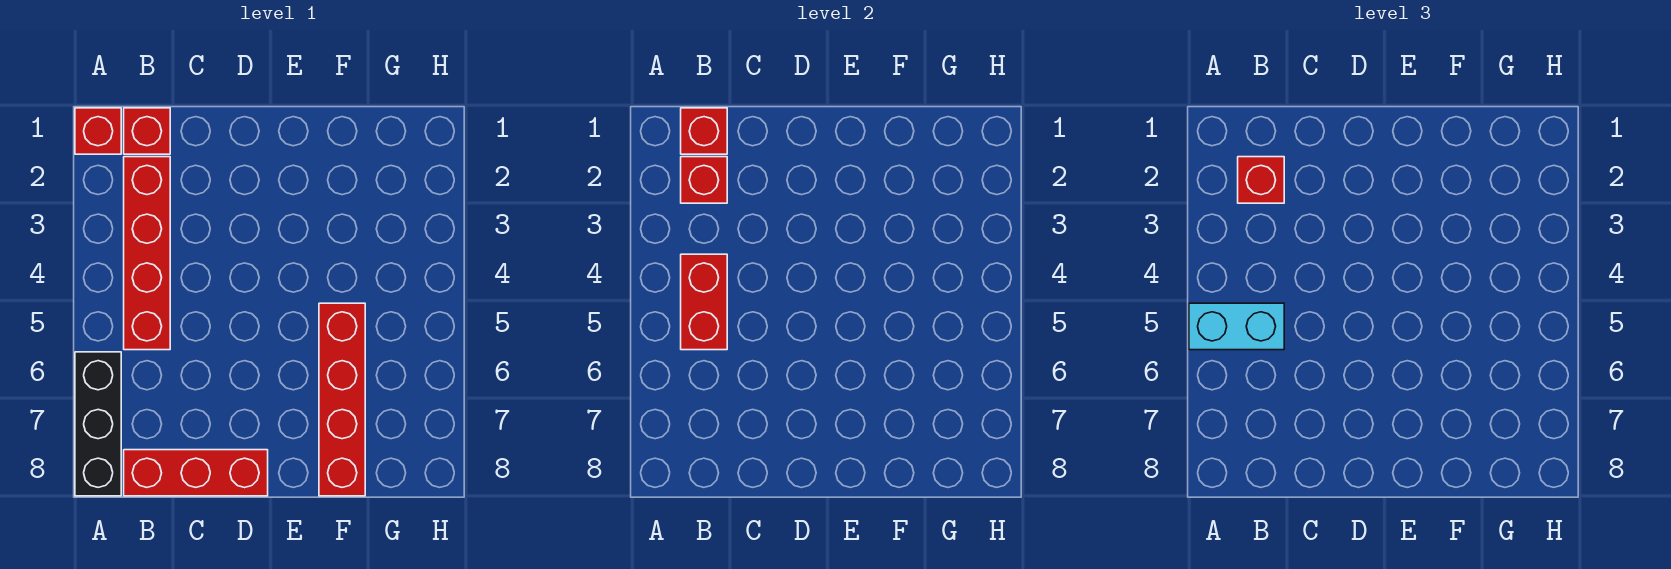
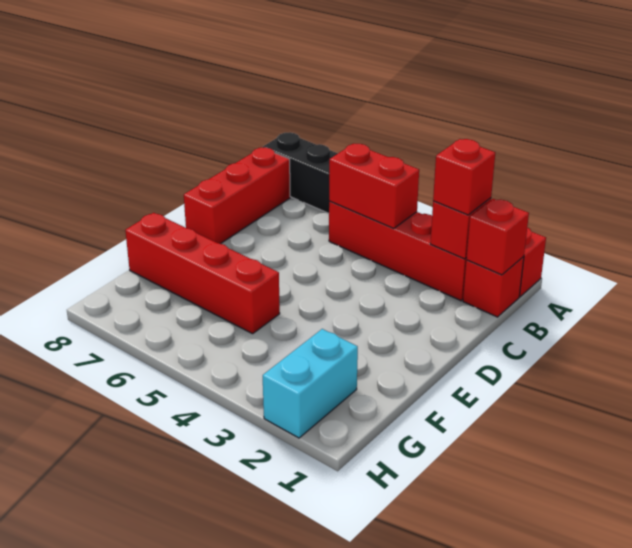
cyan brick A5:B5 level 3 -> cyan brick G2:H2 level 1

